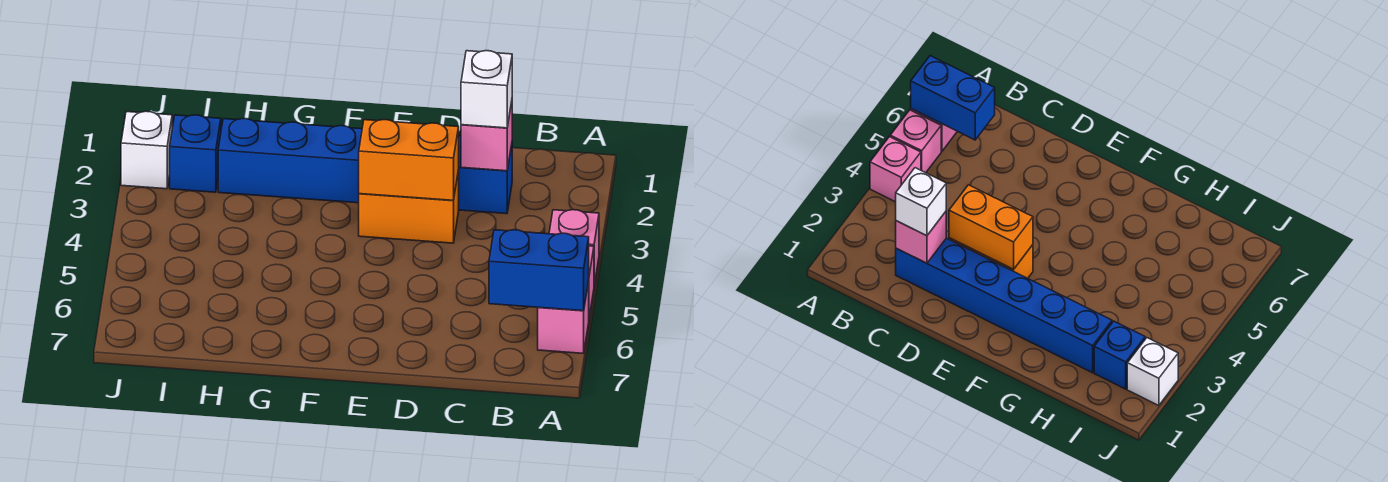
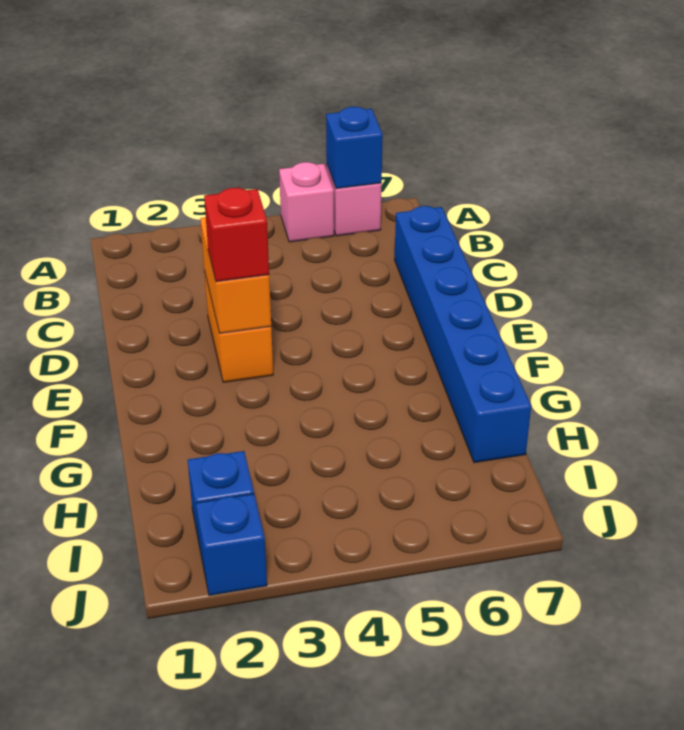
pink brick A4 level 1 -> none
blue brick A6:B6 level 2 -> blue brick A6 level 2
blue brick C2:H2 level 1 -> blue brick C7:H7 level 1
pink brick C2 level 2 -> none
white brick C2 level 3 -> none
none -> red brick E3 level 3
white brick J2 level 1 -> blue brick J2 level 1

